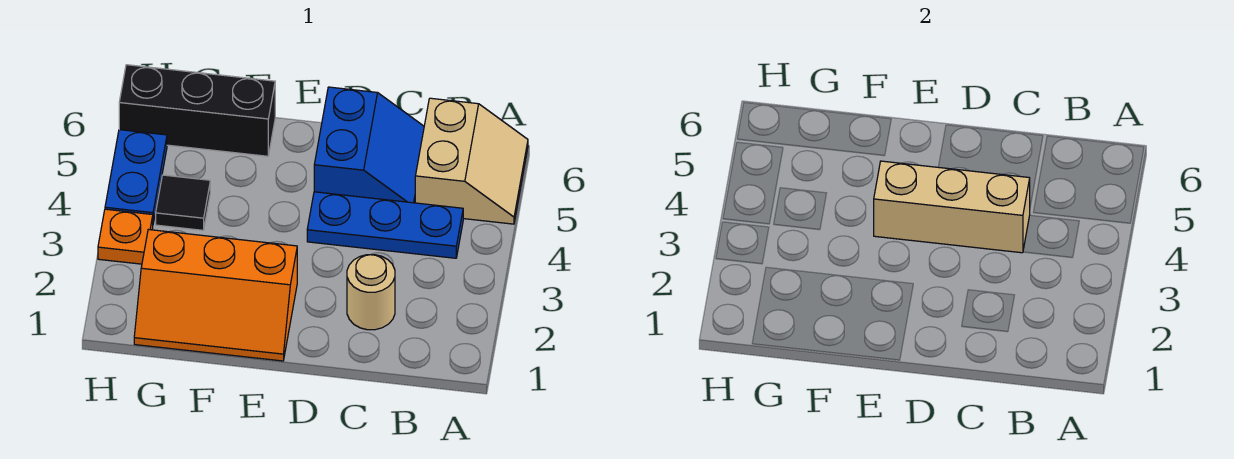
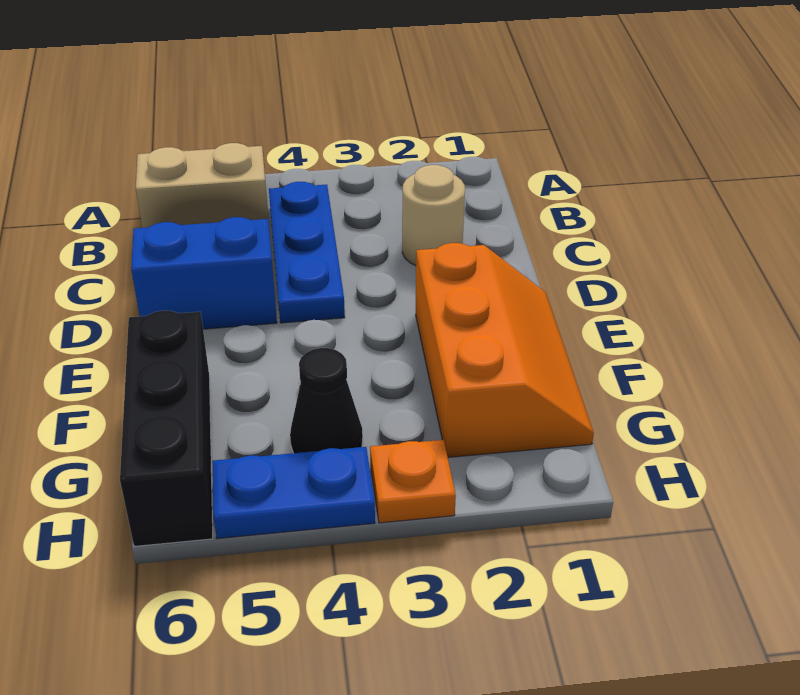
tan brick C4:E4 level 2 -> none
black tile G4 level 1 -> black cone G4 level 1

